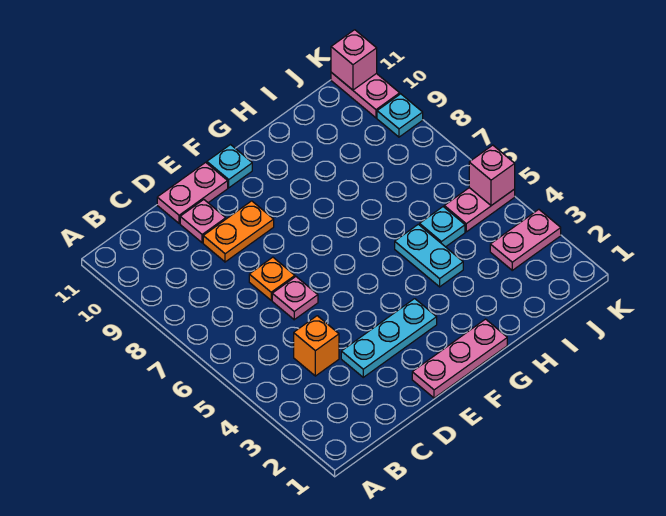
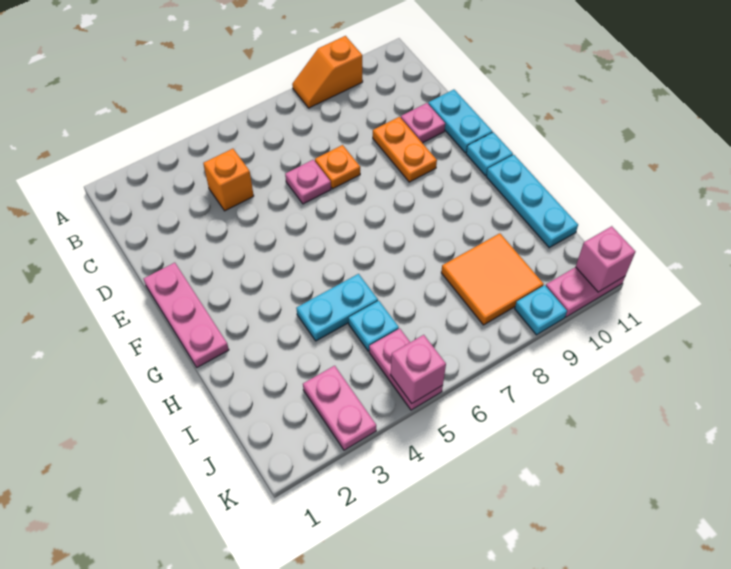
none -> orange slope A8:A9 level 1 top 9
cyan plate D3:F3 level 1 -> cyan plate G11:I11 level 1
pink plate D11:E11 level 1 -> cyan plate D11:E11 level 1
none -> orange tile I8:J9 level 1

